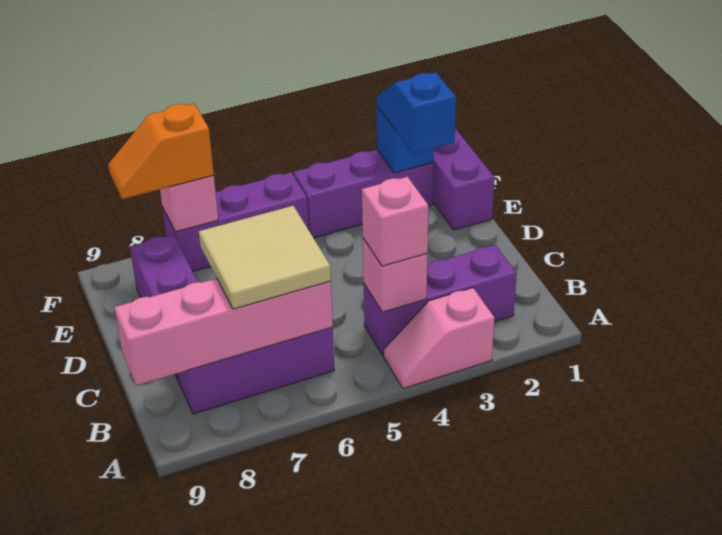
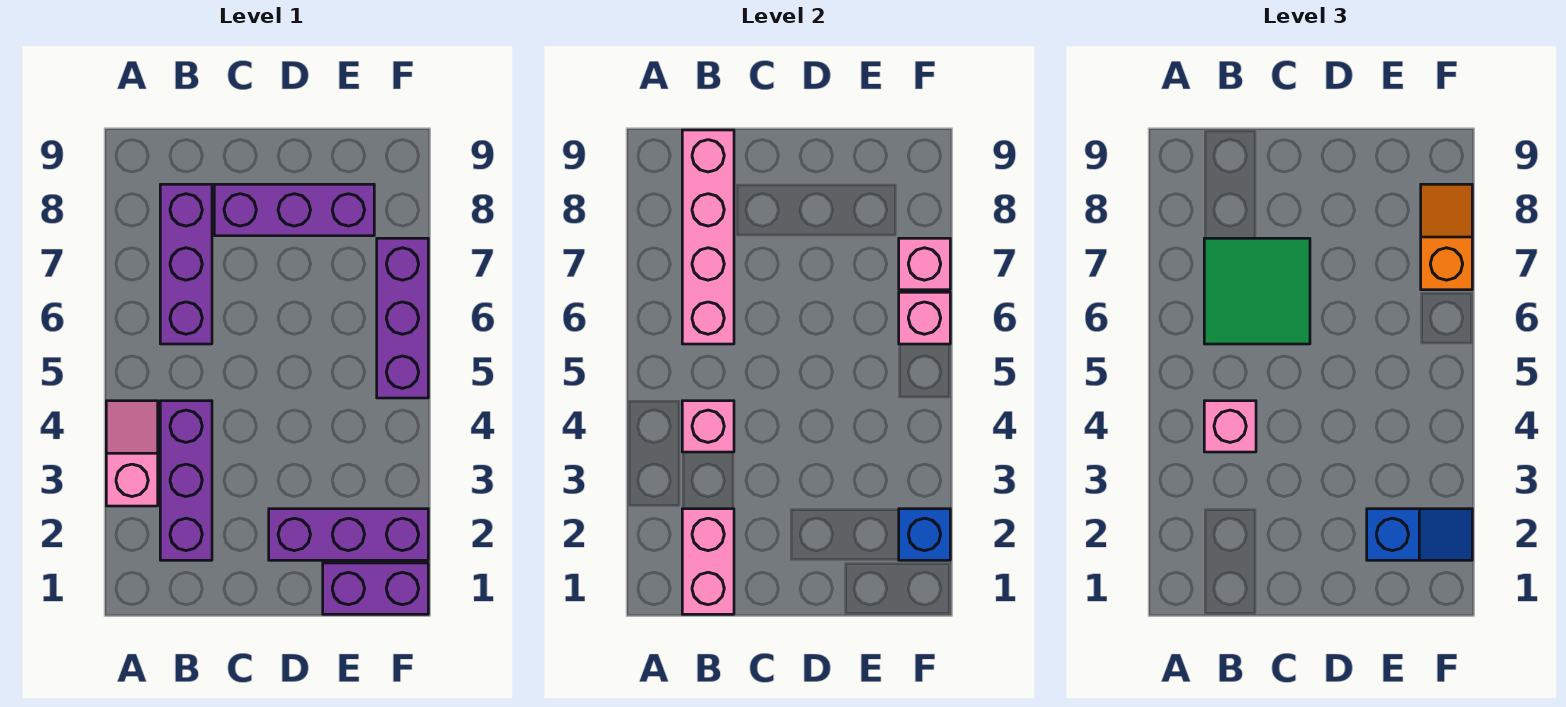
none -> pink brick B1:B2 level 2
tan tile B6:C7 level 3 -> green tile B6:C7 level 3
purple brick F2:F4 level 1 -> purple brick D2:F2 level 1
none -> pink brick F6 level 2

